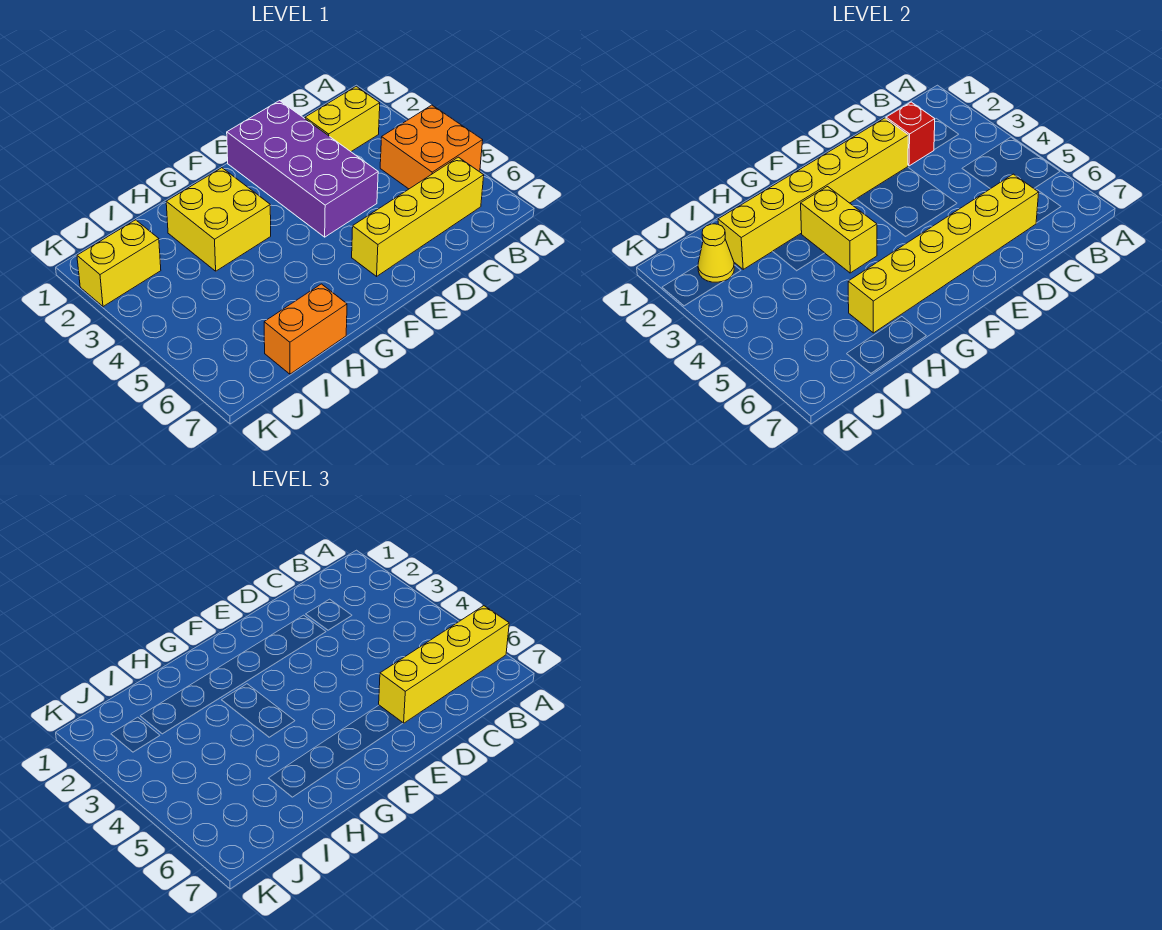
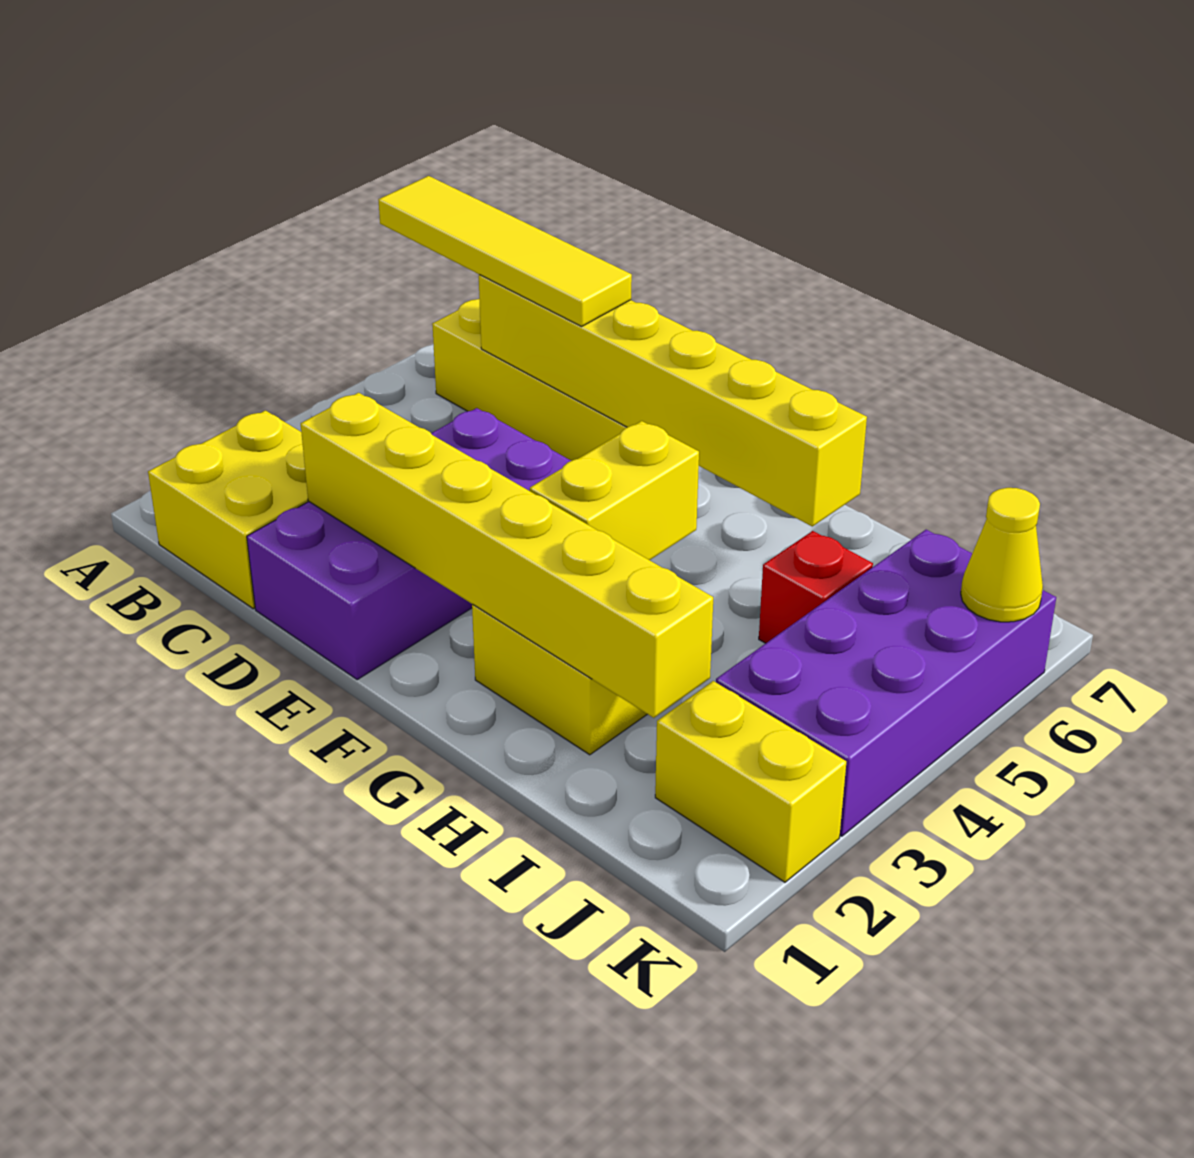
orange brick A4:B5 level 1 -> none
yellow brick A6:D6 level 3 -> yellow tile A6:D6 level 3
yellow brick B2:C2 level 1 -> yellow brick B1:C2 level 1
red brick C2 level 2 -> red brick I5 level 1
orange brick H7:I7 level 1 -> none
yellow cone J2 level 2 -> yellow cone K6 level 2
none -> purple brick J3:K6 level 1

